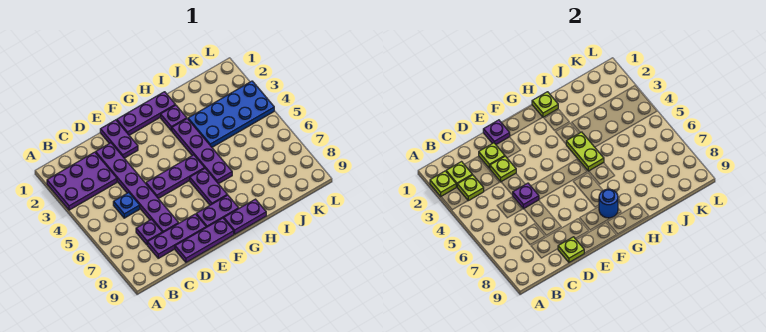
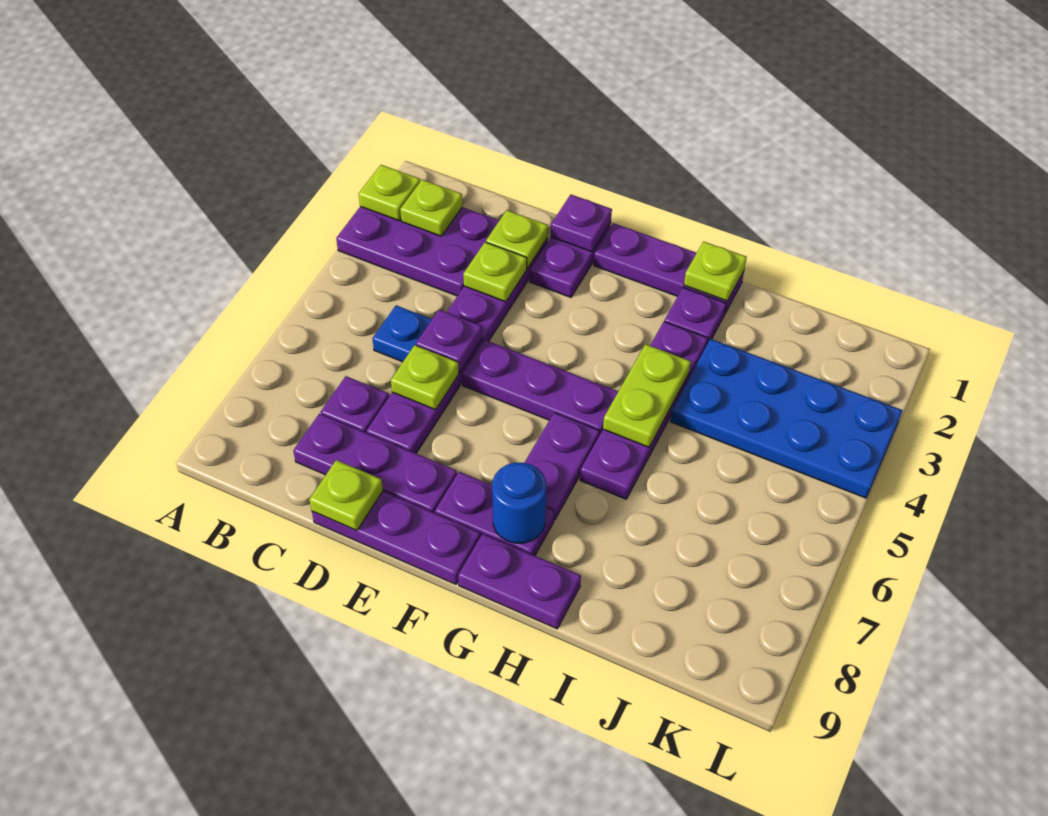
lime plate B3 level 2 -> lime plate D6 level 2

